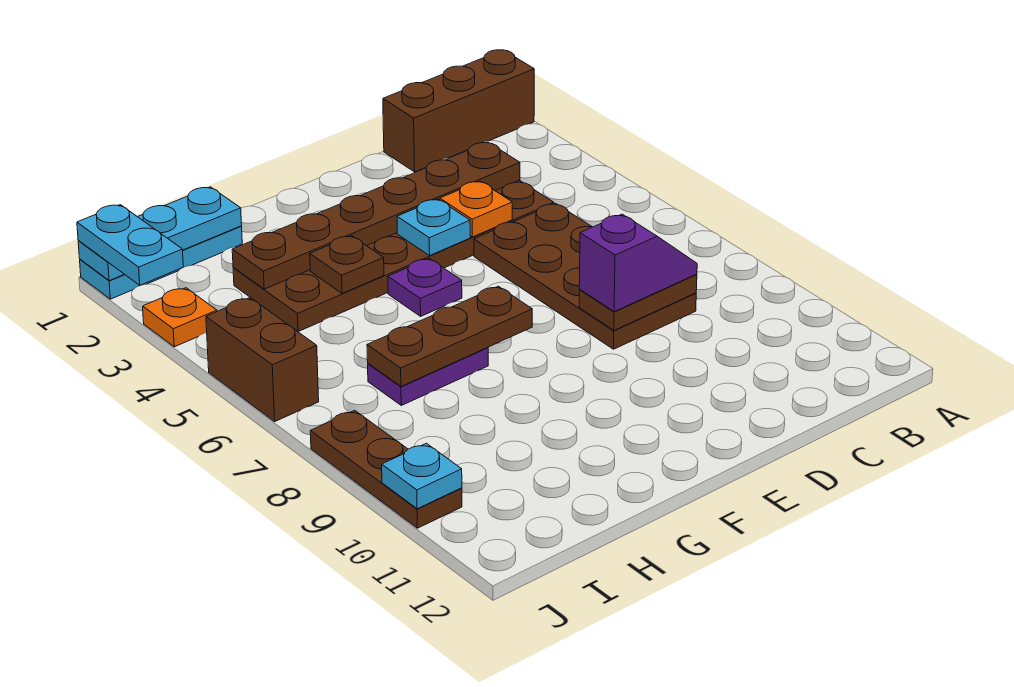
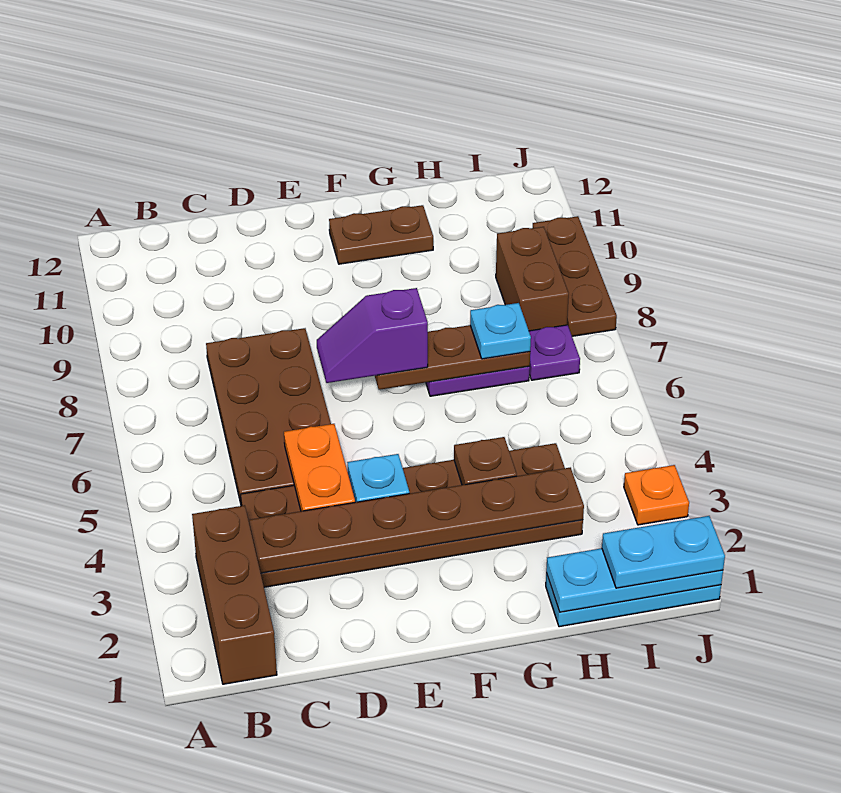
brown brick A1:C1 level 1 -> brown brick B1:B3 level 1
brown plate C8:D8 level 2 -> brown plate F11:G11 level 1
purple slope C8:D8 level 3 top D -> purple slope E7:F7 level 3 top F
orange plate D4 level 2 -> orange plate D4:D5 level 2
purple plate F5 level 1 -> purple plate I7 level 1
cyan plate J1:J2 level 3 -> cyan plate I1:J1 level 3
brown brick J5:J6 level 1 -> brown brick I8:I9 level 1
cyan plate J10 level 2 -> cyan plate H7 level 3

